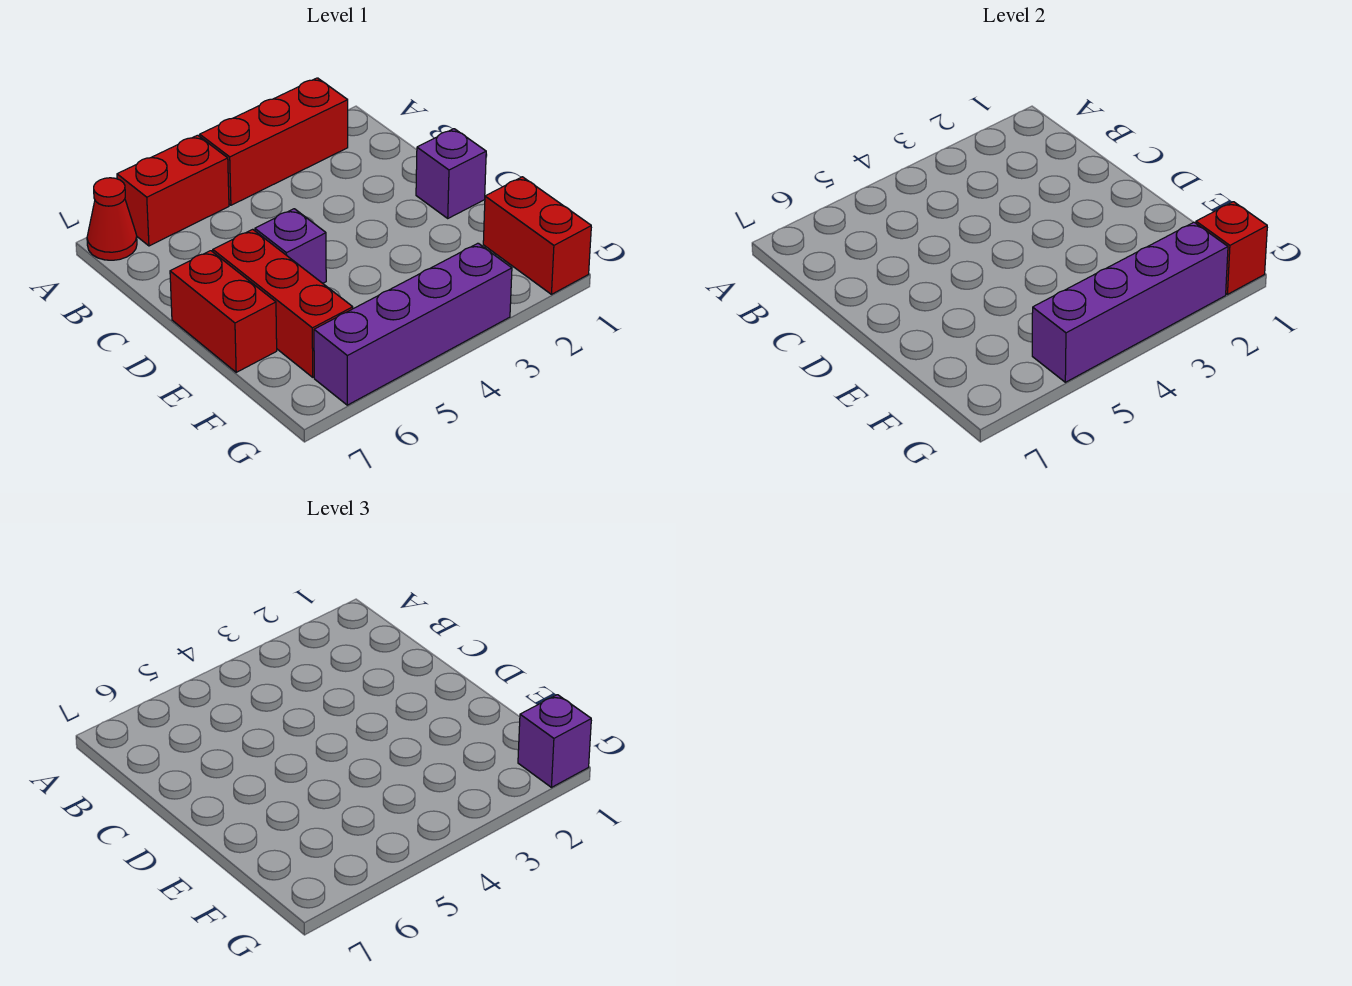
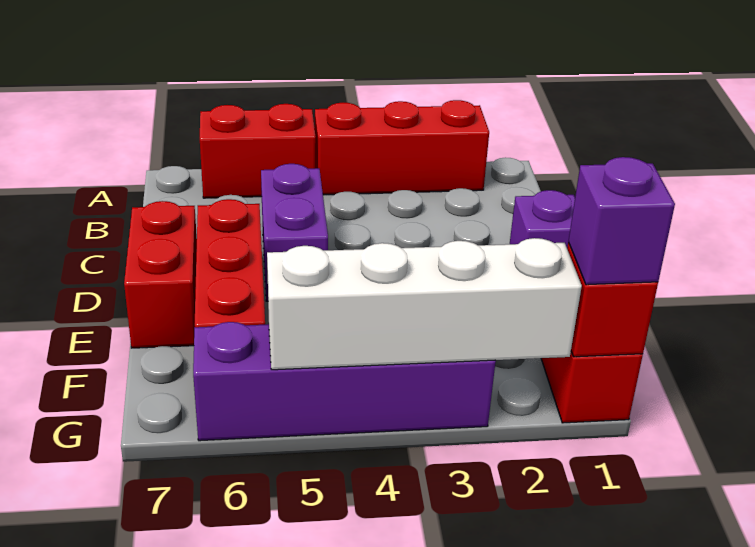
red cone A7 level 1 -> none
purple brick D5 level 1 -> purple brick C5:D5 level 1
purple brick G2:G5 level 2 -> white brick G2:G5 level 2

